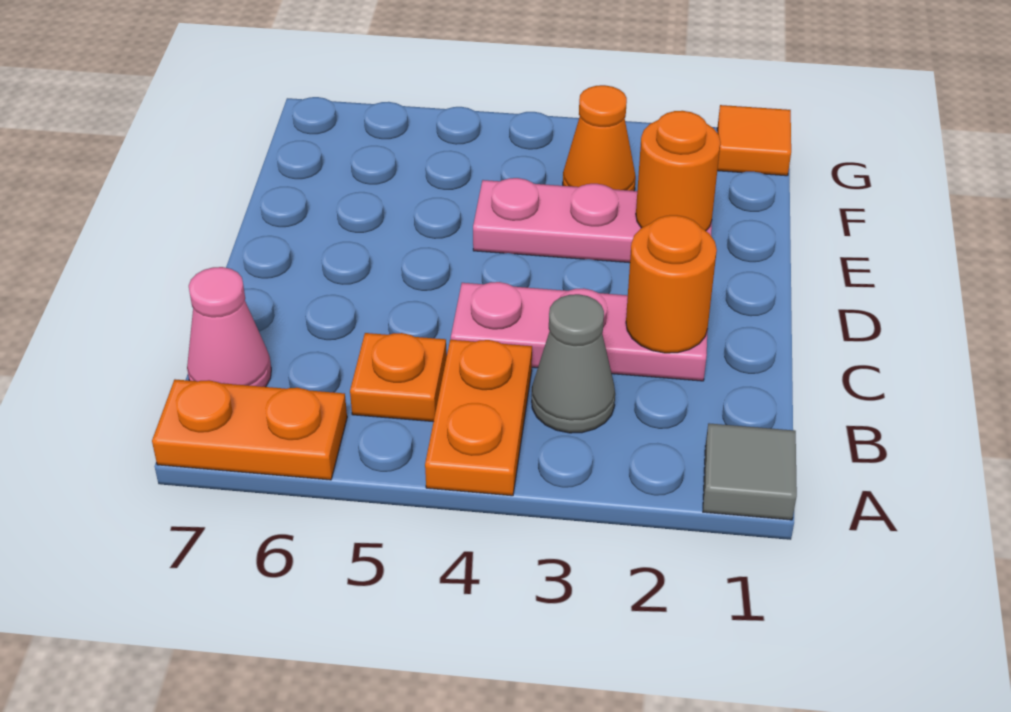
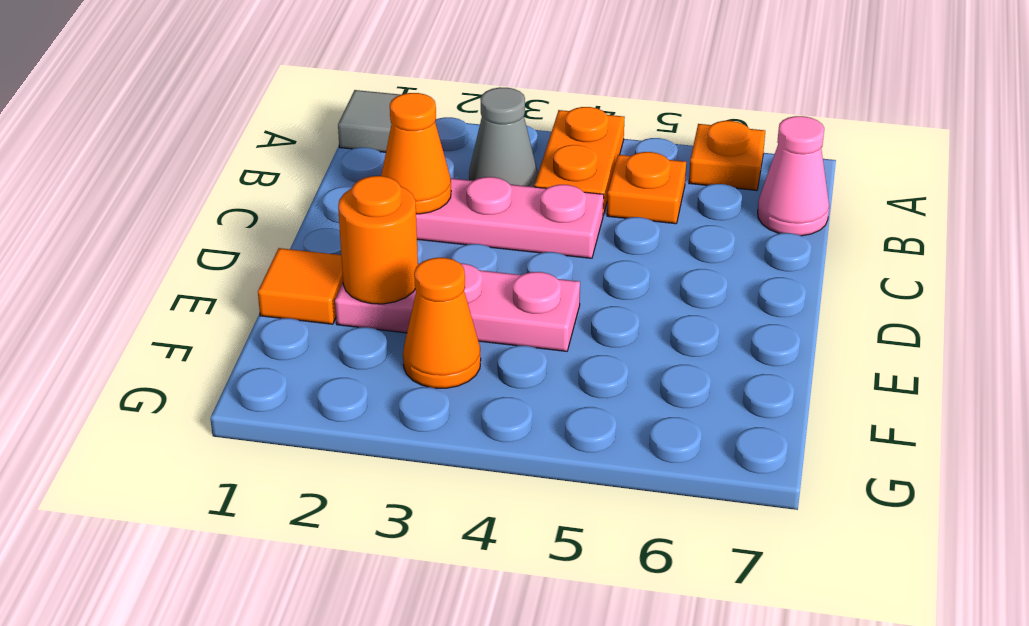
orange plate A6:A7 level 1 -> orange plate A6 level 1
orange round brick C2 level 2 -> orange cone C2 level 2
orange tile G1 level 1 -> orange tile E1 level 1

